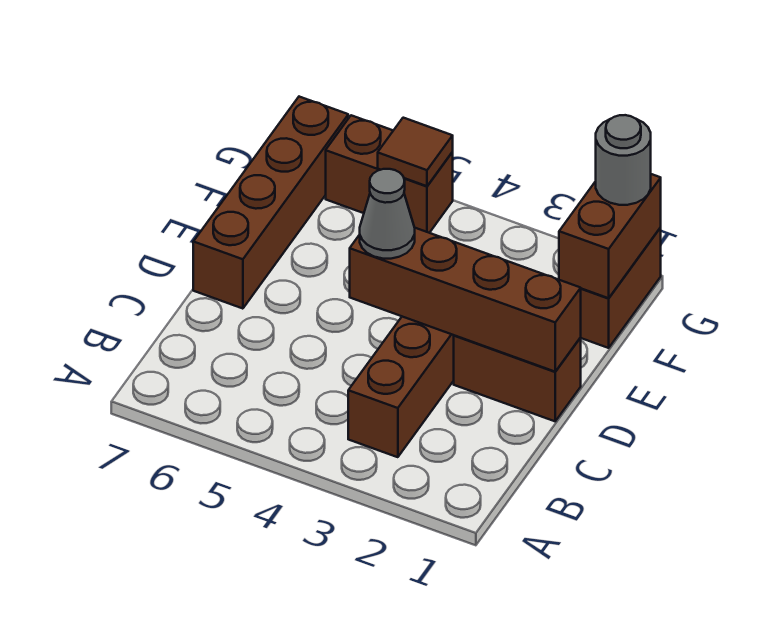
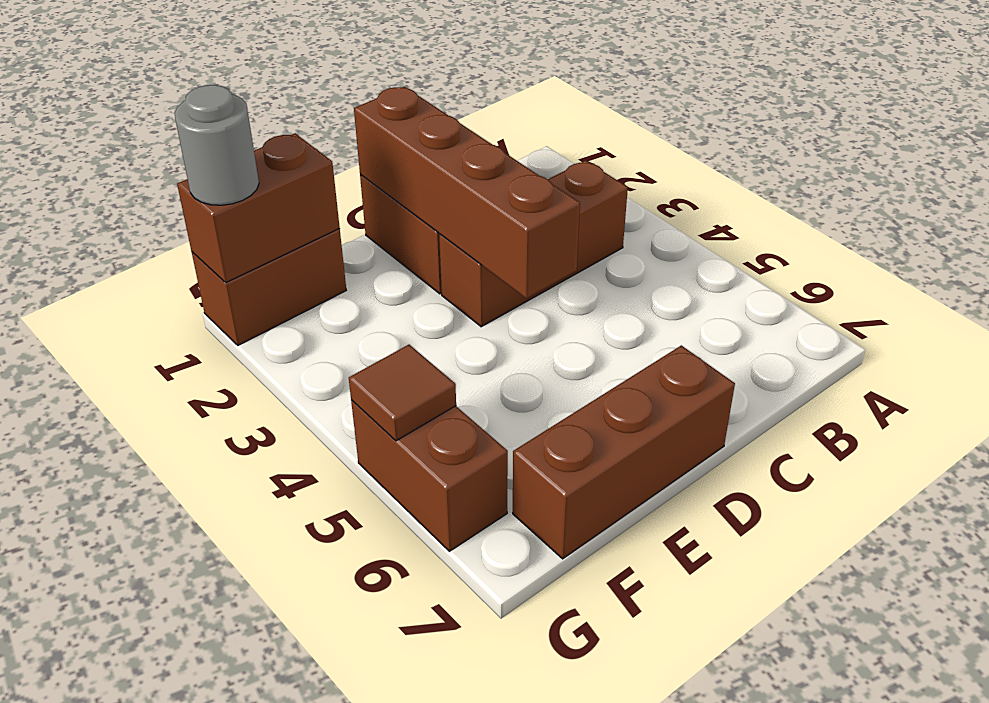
grey cone D4 level 3 -> none
brown brick D7:G7 level 1 -> brown brick D7:F7 level 1

